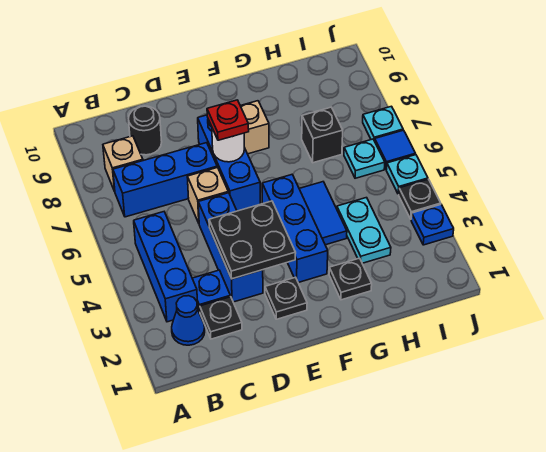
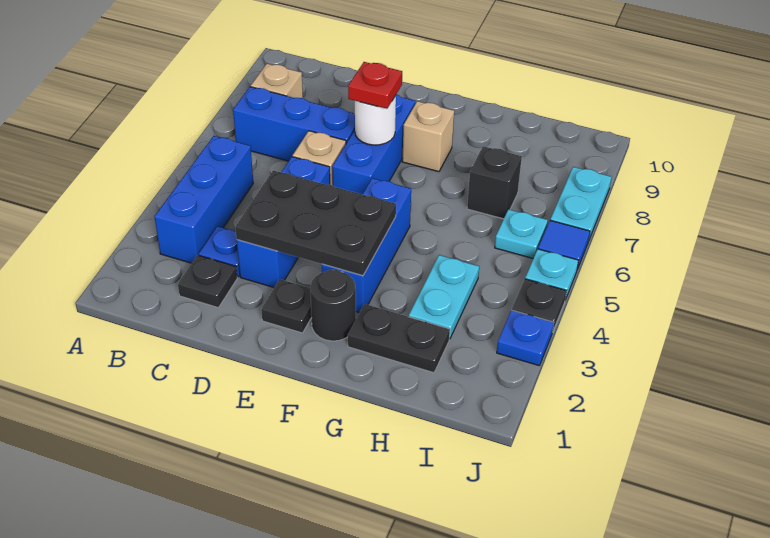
blue cone B2 level 1 -> none
black round brick C9 level 1 -> black round brick F2 level 1
black plate D3:E4 level 2 -> black plate D3:F4 level 2
black plate G2 level 1 -> black plate G2:H2 level 1
blue tile G4:G5 level 1 -> none
cyan plate J7 level 1 -> cyan plate J7:J8 level 1

